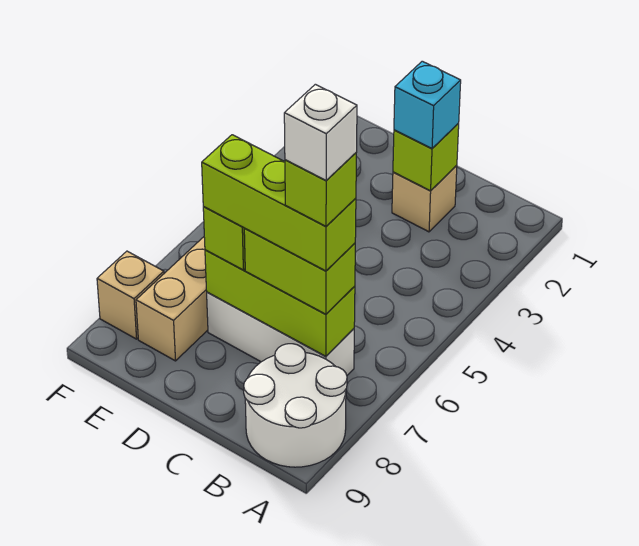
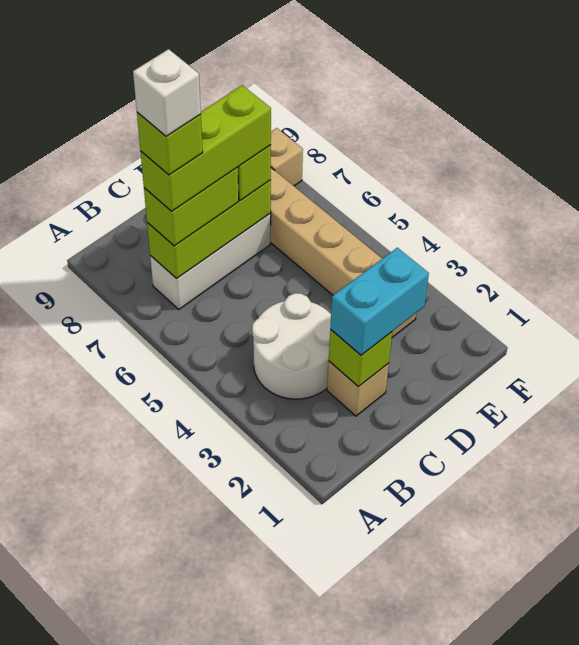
white round brick A8:B9 level 1 -> white round brick B3:C4 level 1
cyan brick C2 level 3 -> cyan brick C2:D2 level 3

